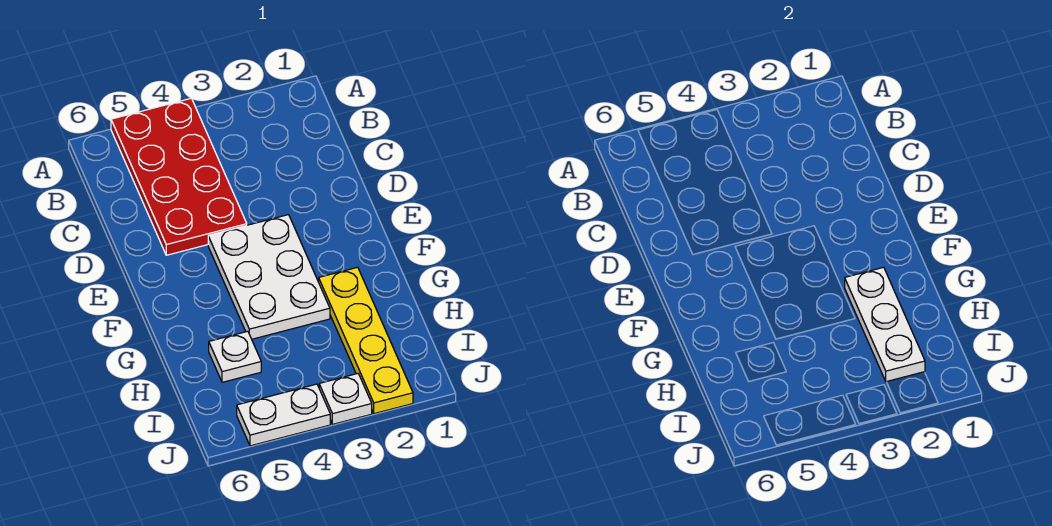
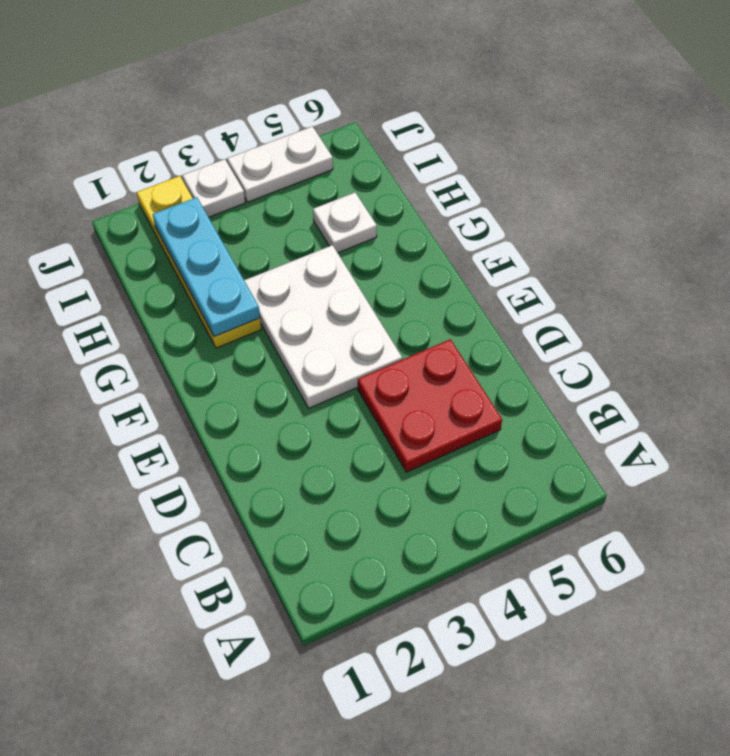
red plate A4:D5 level 1 -> red plate C4:D5 level 1
white plate G2:I2 level 2 -> cyan plate G2:I2 level 2

